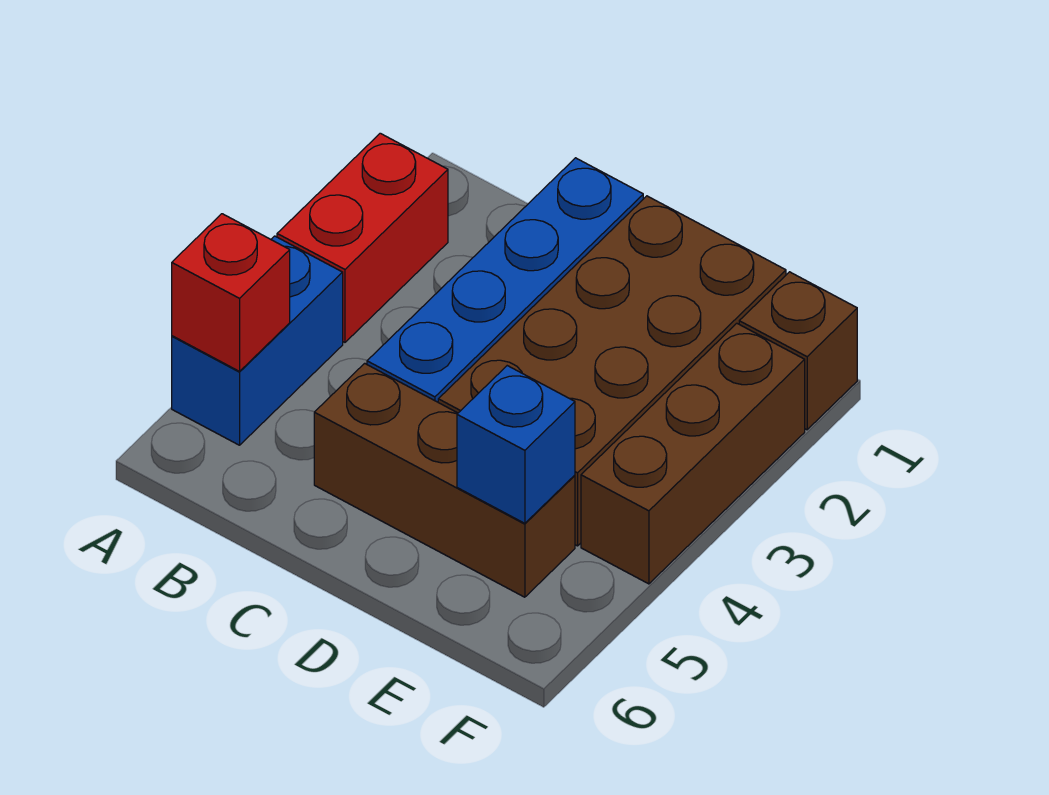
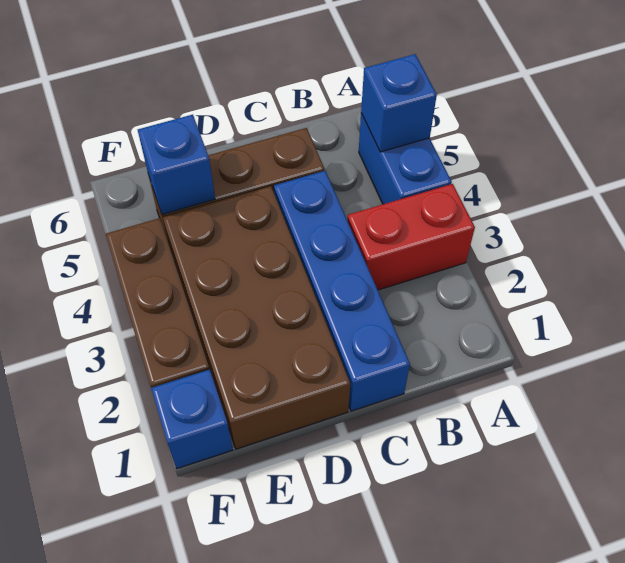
red brick A2:A3 level 1 -> red brick A3:B3 level 1
red brick A5 level 2 -> blue brick A5 level 2
brown brick F1 level 1 -> blue brick F1 level 1

